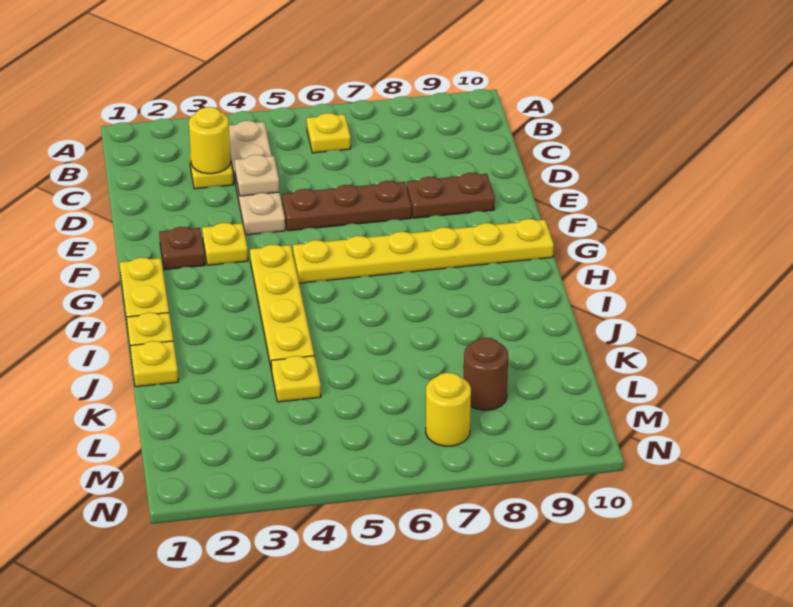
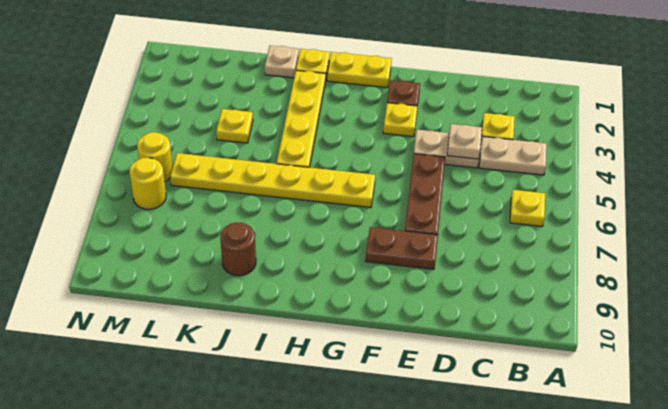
yellow round brick C3 level 2 -> yellow round brick M6 level 1
brown plate E8:E9 level 1 -> brown plate E8:F8 level 1
yellow plate G4:J4 level 1 -> yellow plate I2:I5 level 1
yellow plate G5:G10 level 1 -> yellow plate G6:L6 level 1
yellow plate J1 level 1 -> tan plate J1 level 1
brown round brick L8 level 1 -> brown round brick J9 level 1

